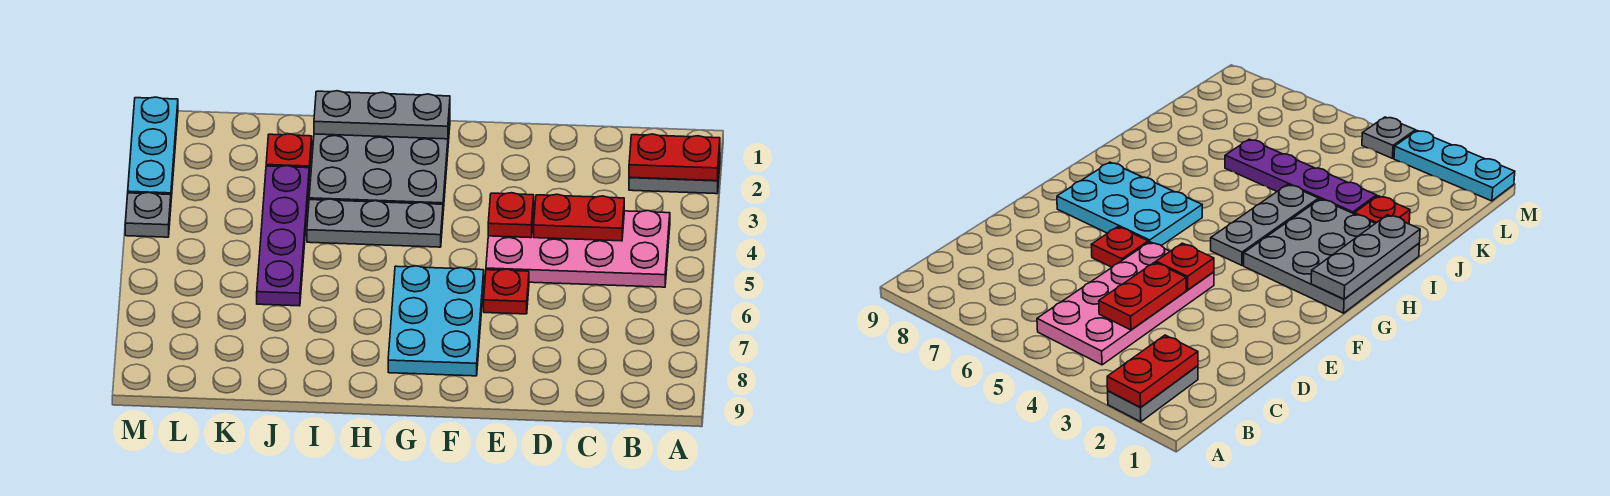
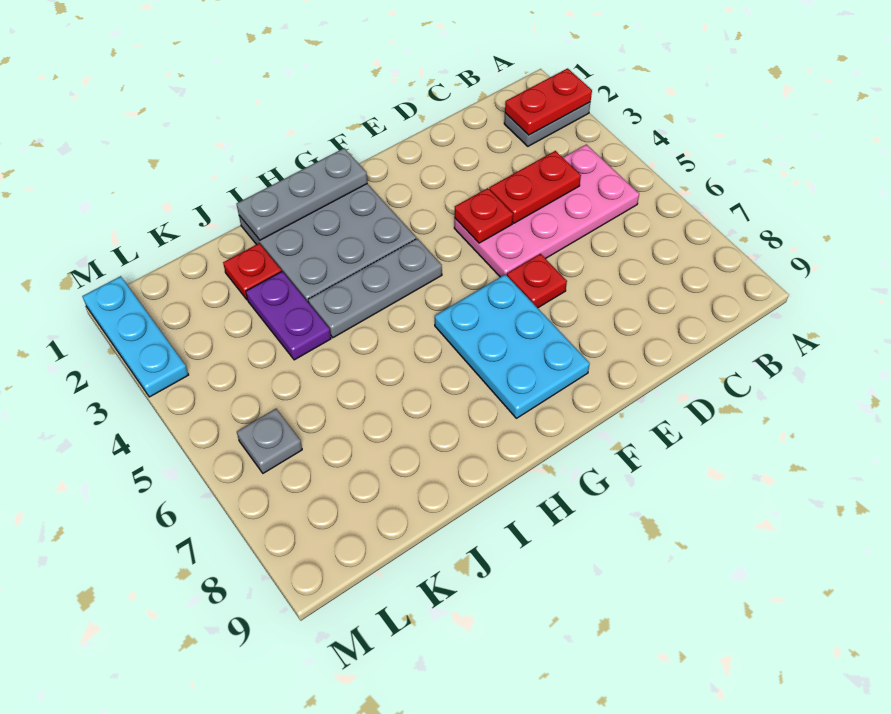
purple plate J3:J6 level 1 -> purple plate J3:J4 level 1
grey plate M4 level 1 -> grey plate L6 level 1

